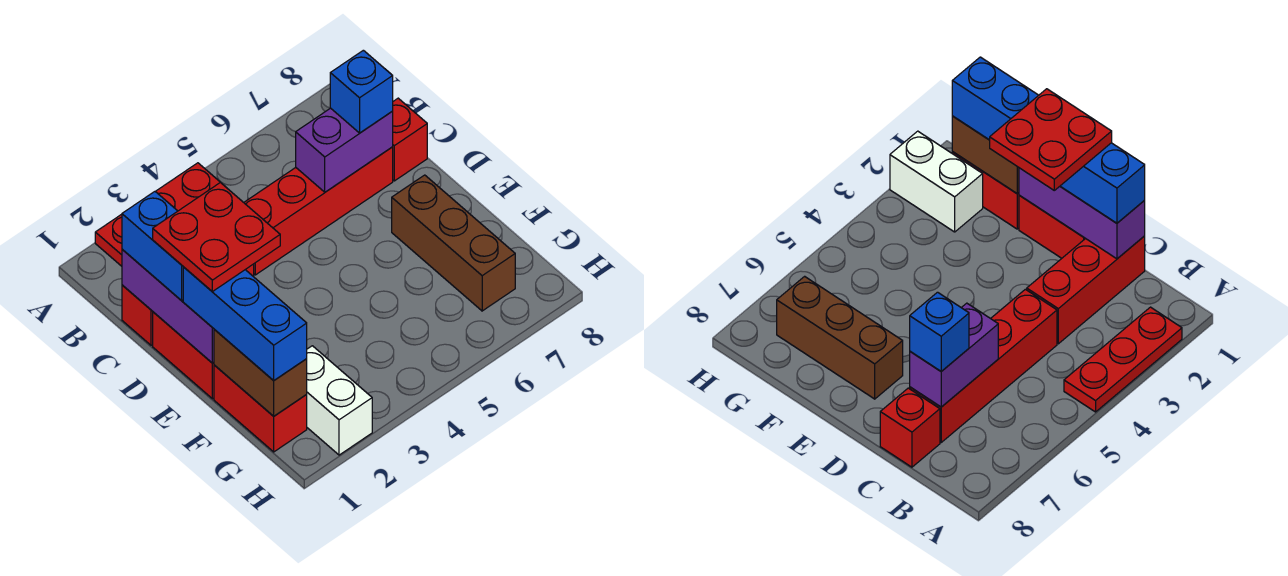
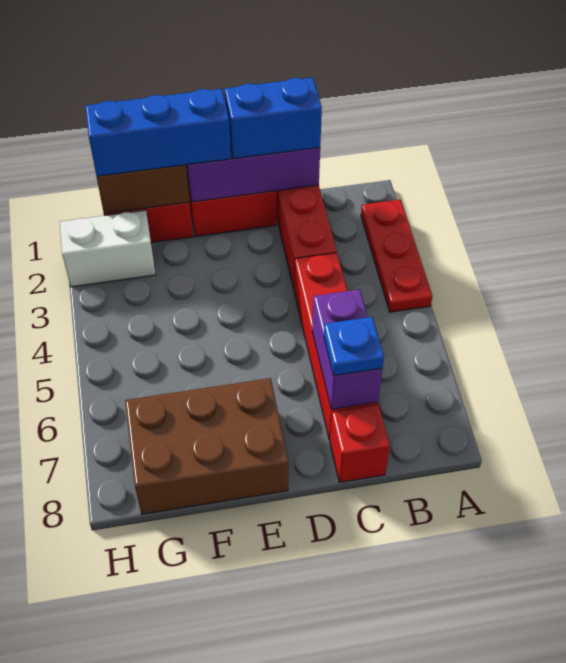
blue brick C7 level 3 -> blue plate C7 level 3
red plate D1:E2 level 4 -> none
brown brick E7:G7 level 1 -> brown brick E7:G8 level 1

